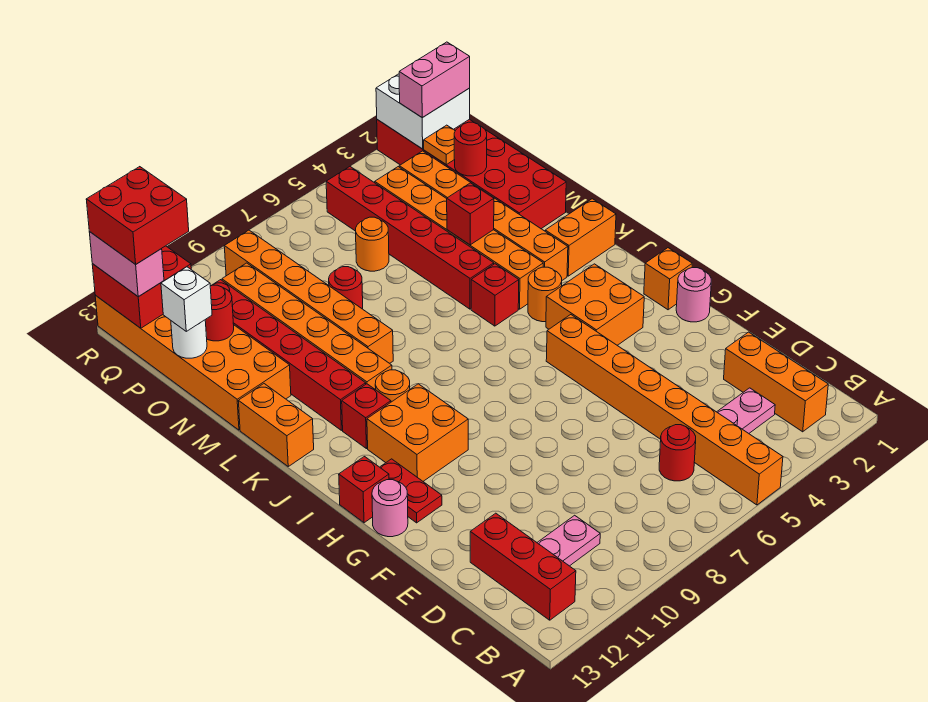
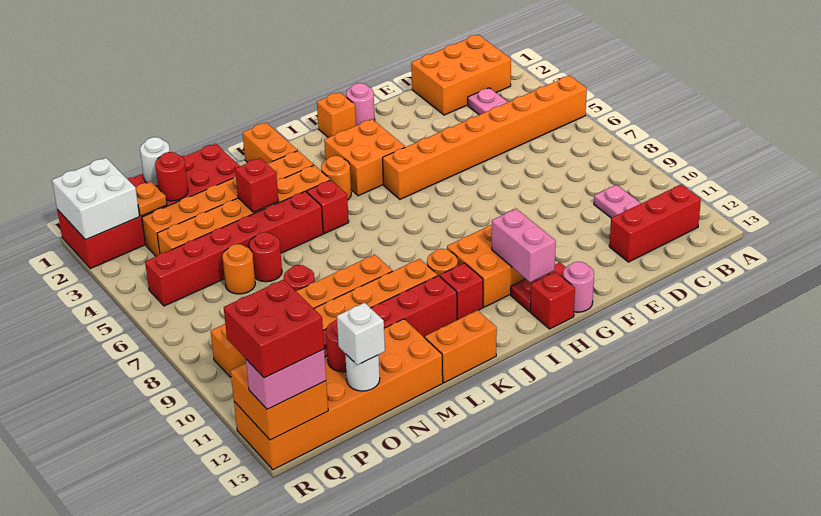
orange brick B2:D2 level 1 -> orange brick B1:D2 level 1
red round brick C6 level 1 -> red round brick N6 level 1
none -> white round brick O1 level 2
pink brick Q1:Q2 level 3 -> pink brick H11:H12 level 2
red brick Q12:R13 level 2 -> orange brick Q12:R13 level 2

